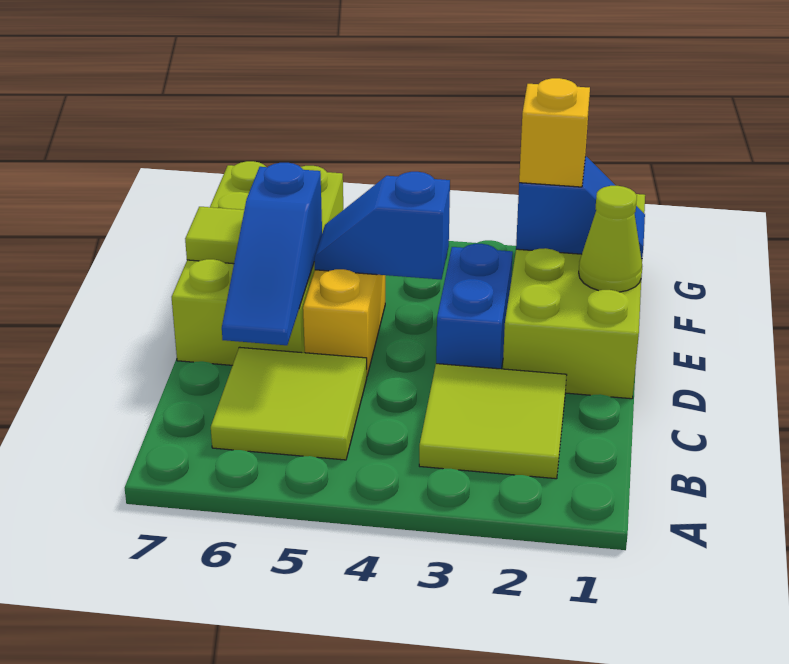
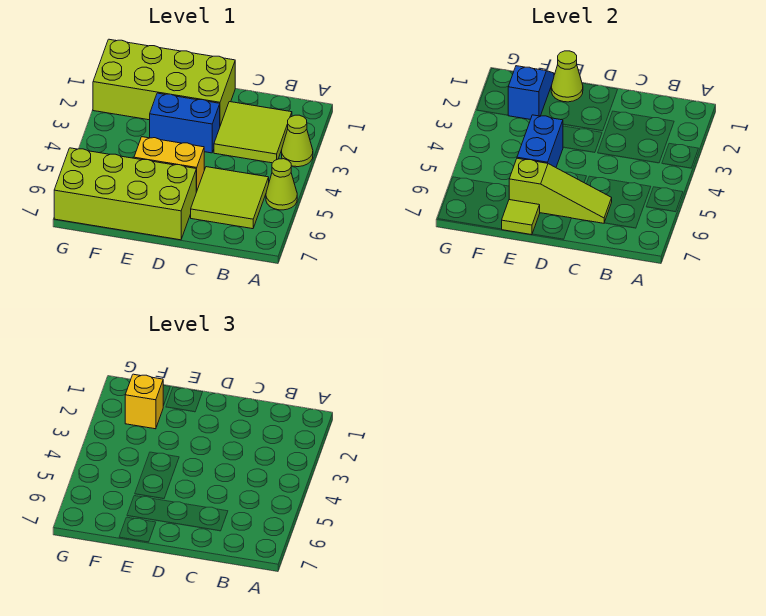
none -> lime cone A3 level 1
none -> lime cone A5 level 1
blue slope C6:E6 level 2 top E -> lime slope C6:E6 level 2 top E
blue slope E4:E5 level 2 top 4 -> blue brick E4:E5 level 2

